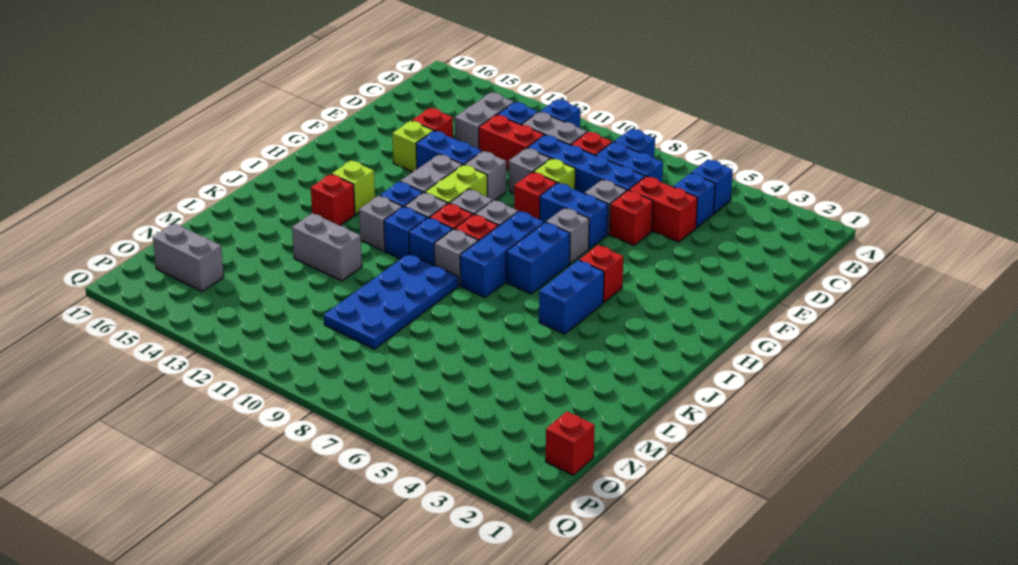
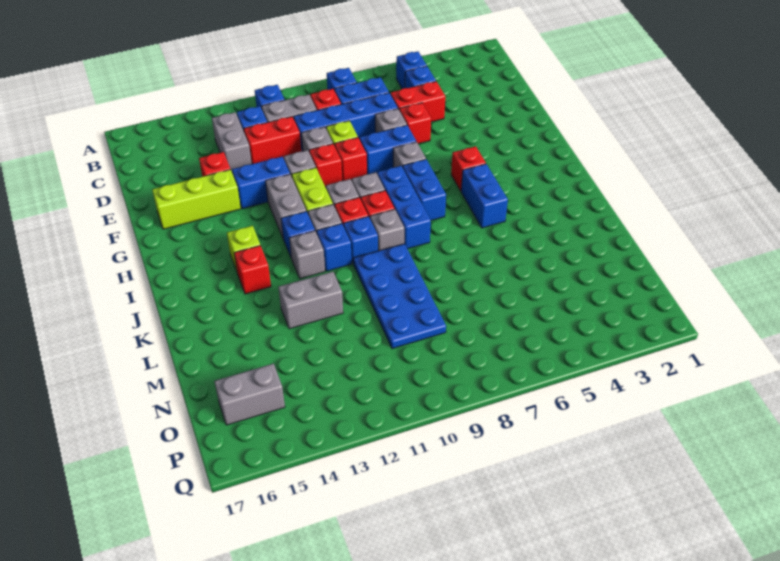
lime brick F14 level 1 -> lime brick F14:F16 level 1
red brick O1 level 1 -> red brick F10 level 1

